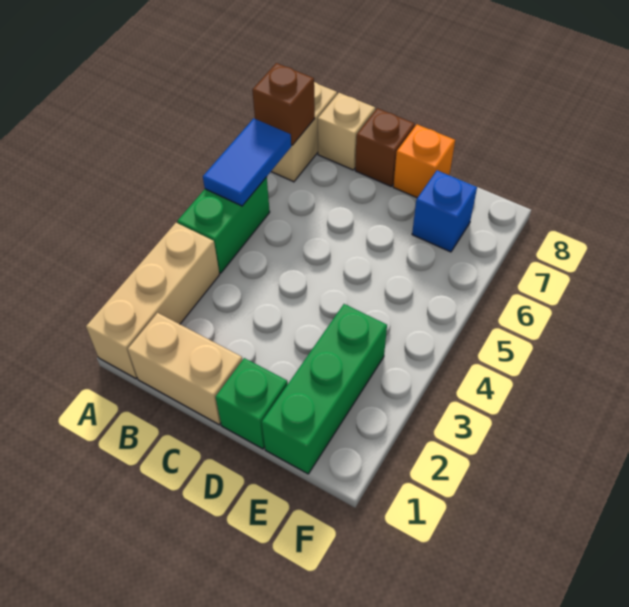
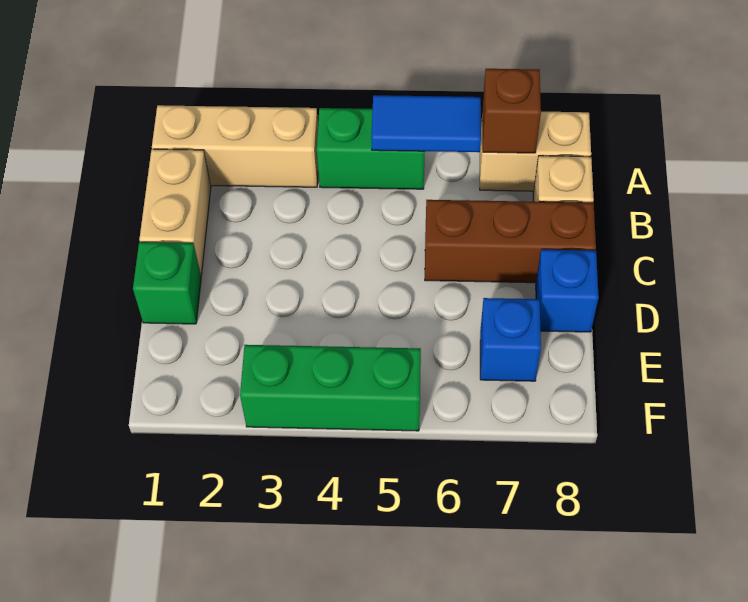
brown brick C8 level 1 -> brown brick C6:C8 level 1
orange brick D8 level 1 -> blue brick D8 level 1
green brick E1:E3 level 1 -> green brick F3:F5 level 1

